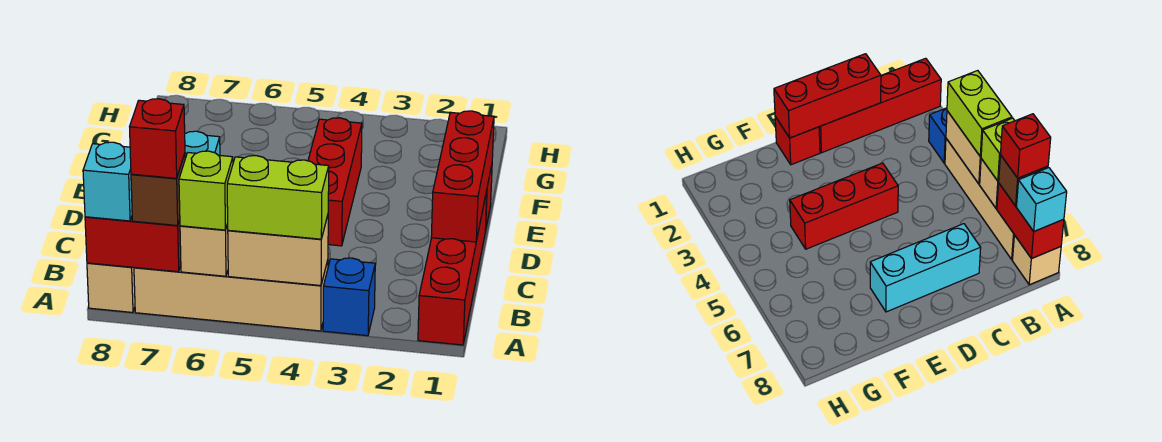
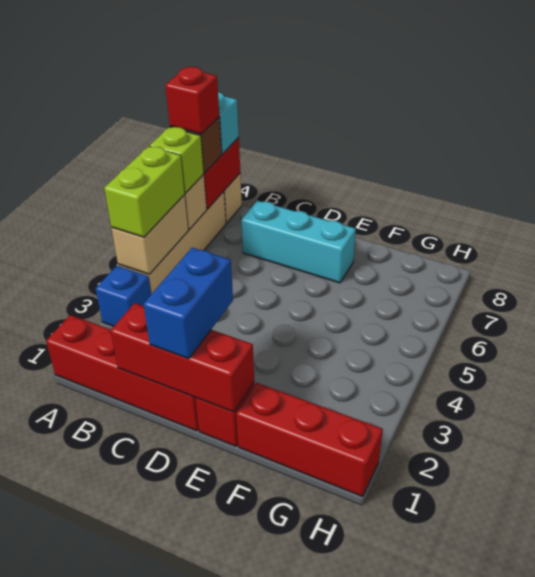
none -> blue brick D1:D2 level 3
red brick D4:F4 level 1 -> red brick F1:H1 level 1

